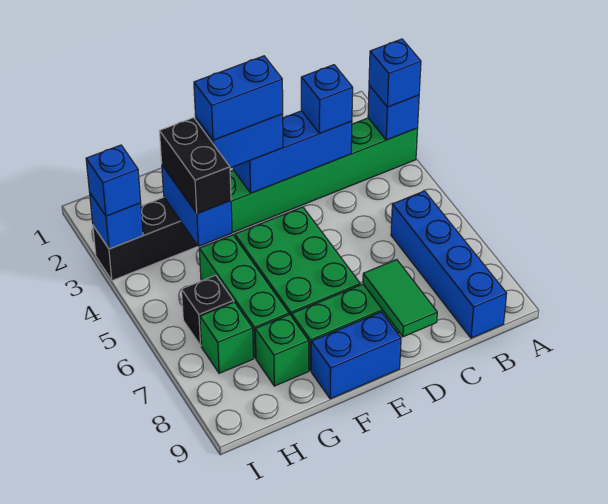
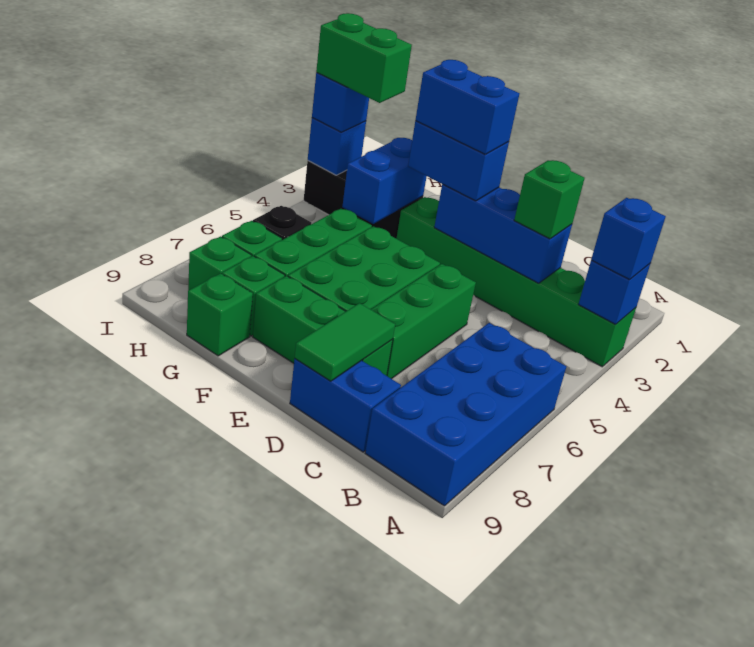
blue brick B6:B9 level 1 -> blue brick A6:B9 level 1
blue brick C3 level 3 -> green brick C3 level 3
none -> green brick D5:D7 level 1
blue brick E9:F9 level 1 -> blue brick C9:D9 level 1
black brick G3:G4 level 3 -> none
none -> green brick G9 level 1
none -> green brick H3:I3 level 4
none -> green brick H8 level 1

